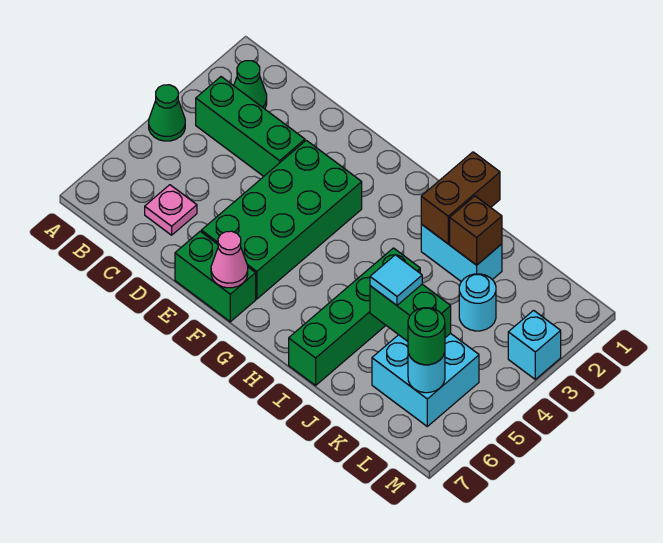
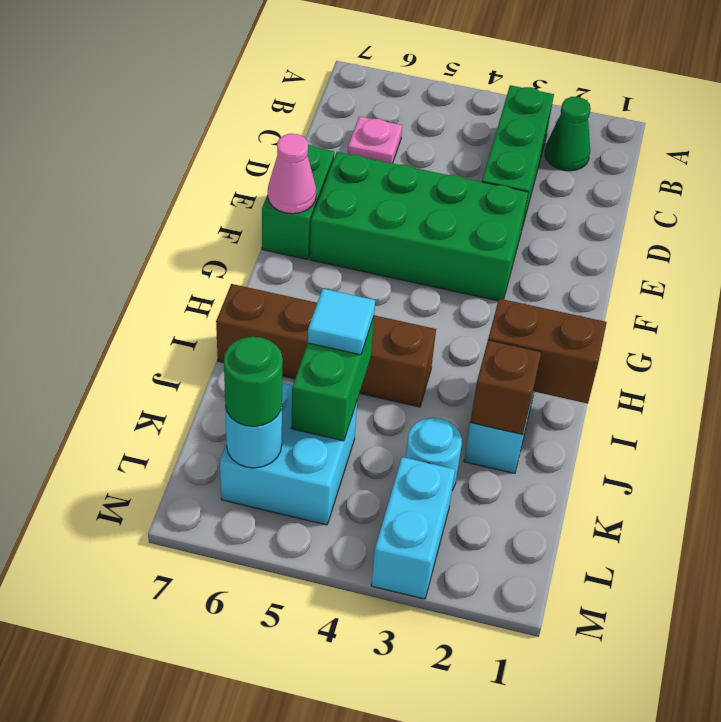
green cone A4 level 1 -> none
green brick I4:I7 level 1 -> brown brick I4:I7 level 1
cyan brick M3 level 1 -> cyan brick L3:M3 level 1

